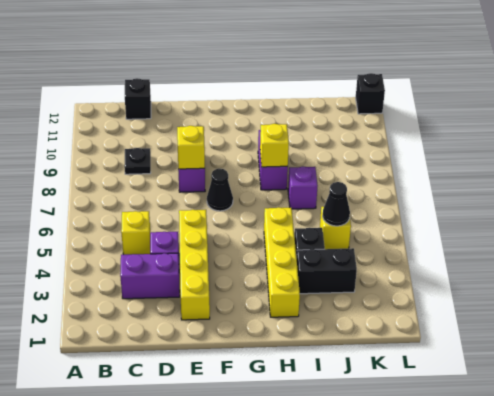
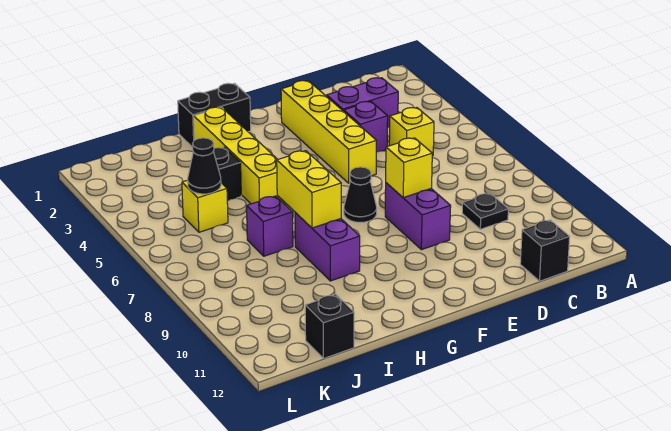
yellow brick H8 level 2 -> yellow brick H7:H8 level 2
black brick I3:J3 level 1 -> black brick G1:H1 level 1
black brick L12 level 1 -> black brick J12 level 1

